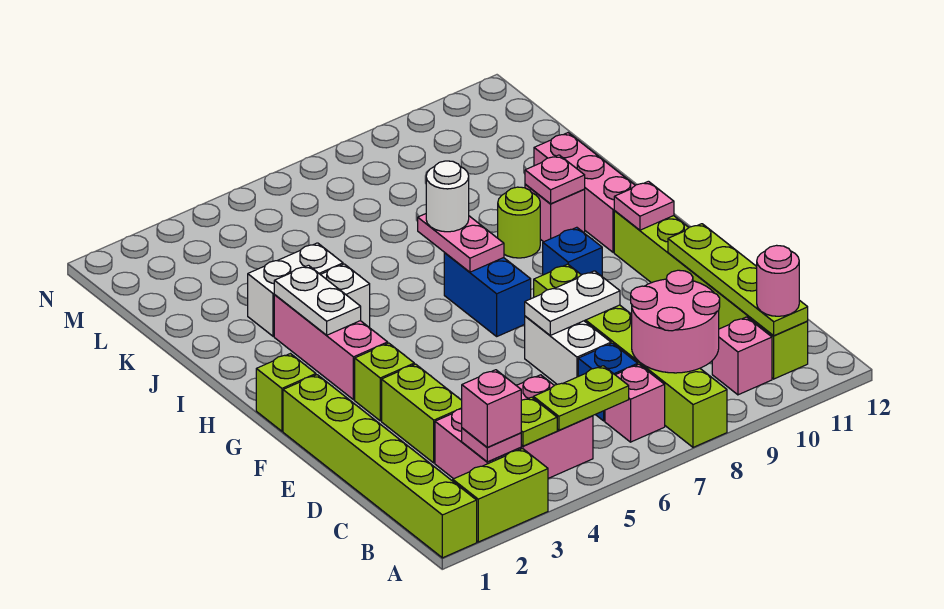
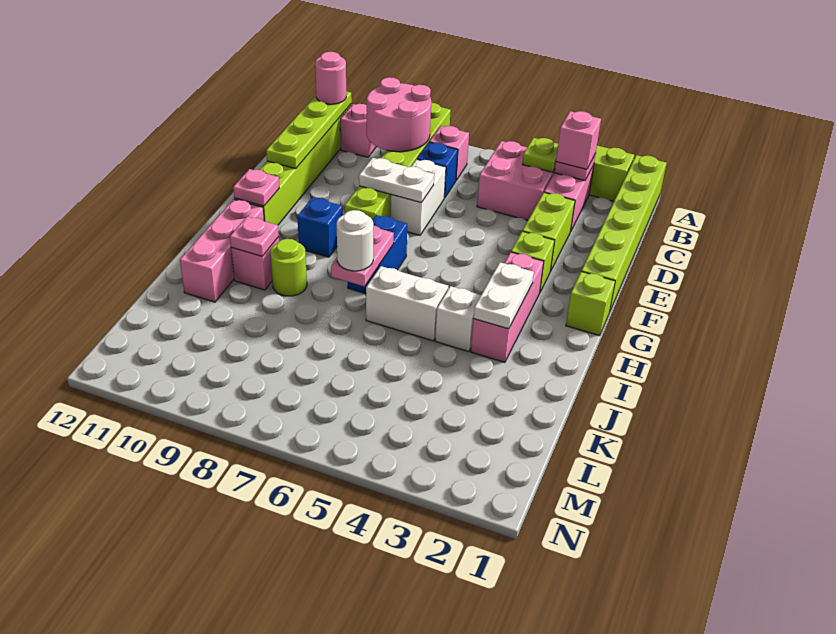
lime plate B5:B6 level 2 -> none
white brick J3:J4 level 1 -> white brick I5:I6 level 1

